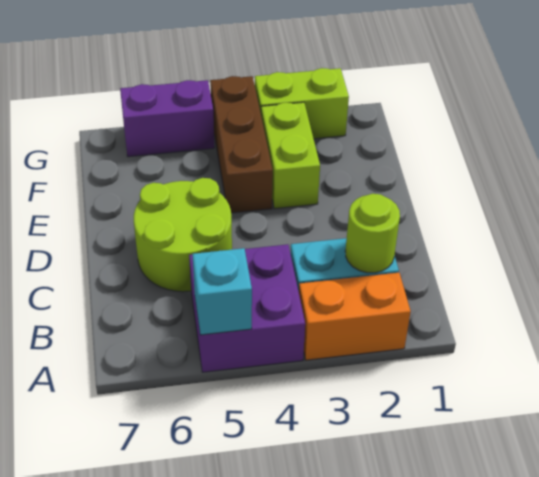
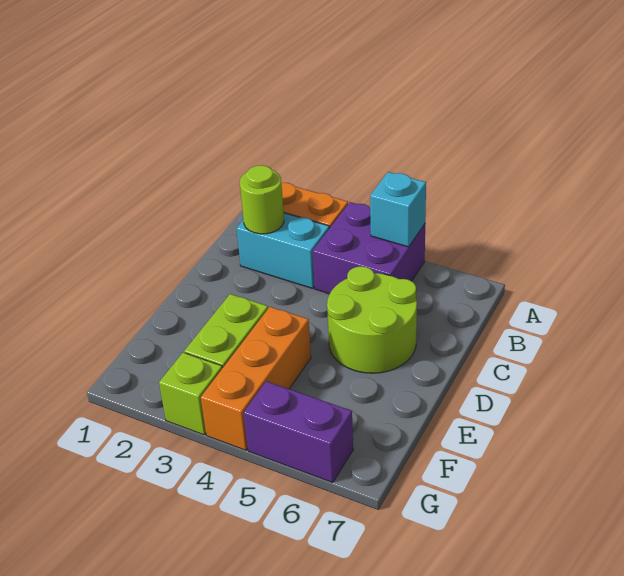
brown brick E4:G4 level 1 -> orange brick E4:G4 level 1
lime brick G2:G3 level 1 -> lime brick G3 level 1

